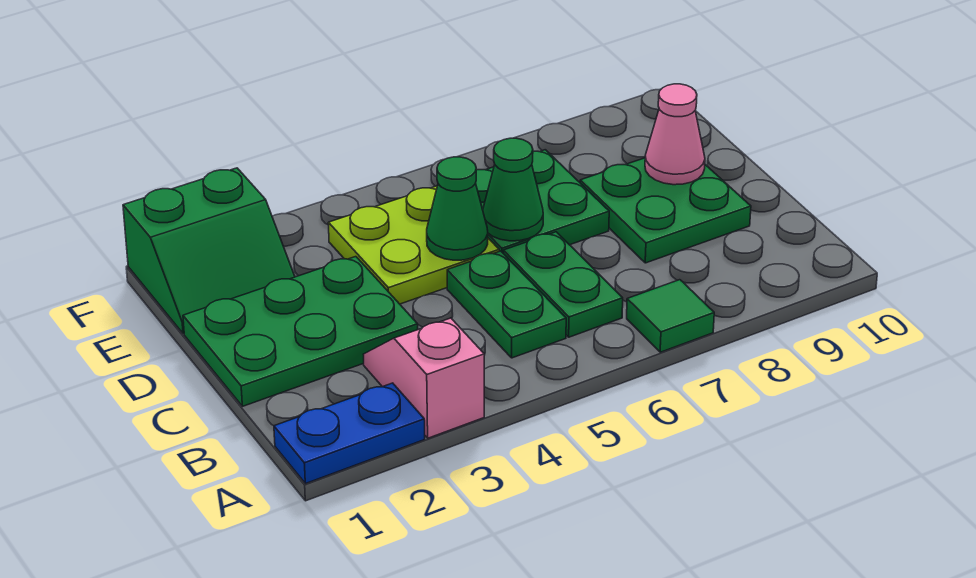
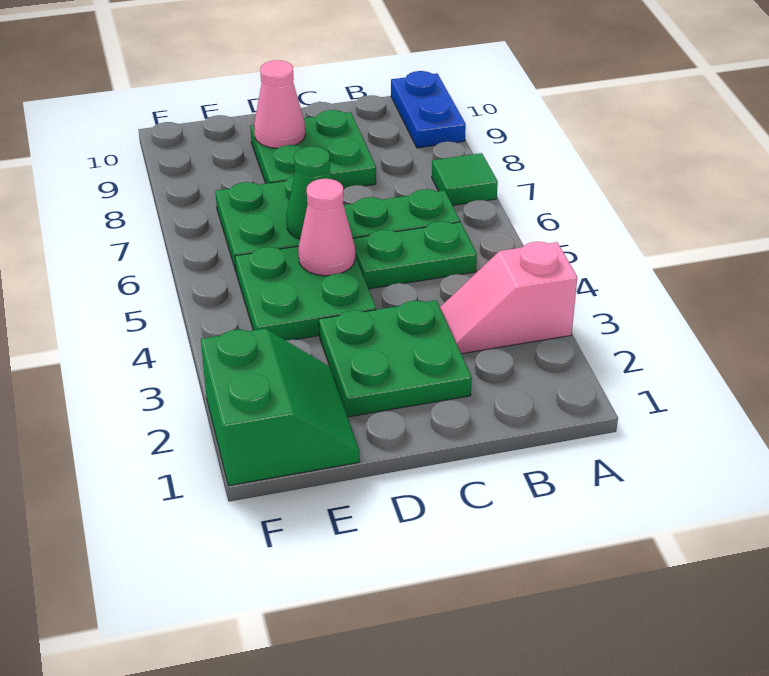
blue plate A1:A2 level 1 -> blue plate A9:A10 level 1
green plate C1:D3 level 1 -> green plate C2:D3 level 1
lime plate D4:E5 level 1 -> green plate D4:E5 level 1
green cone D5 level 2 -> pink cone D5 level 2

